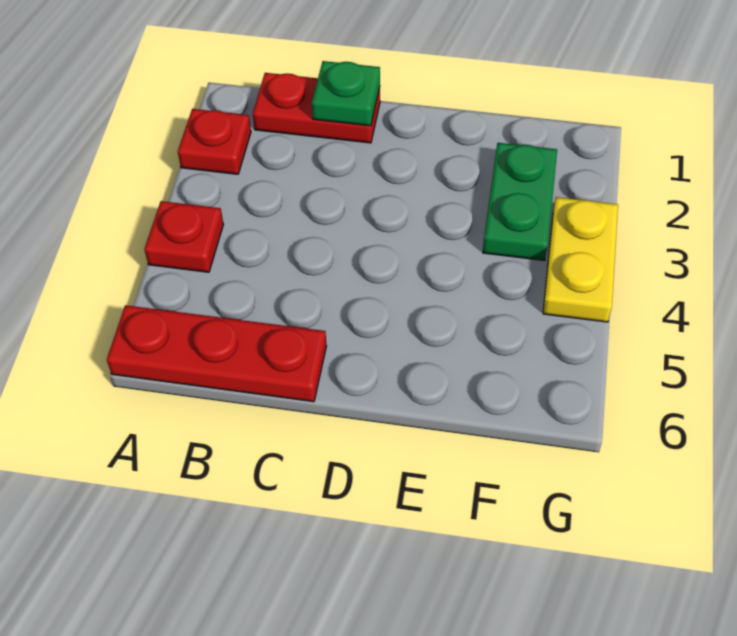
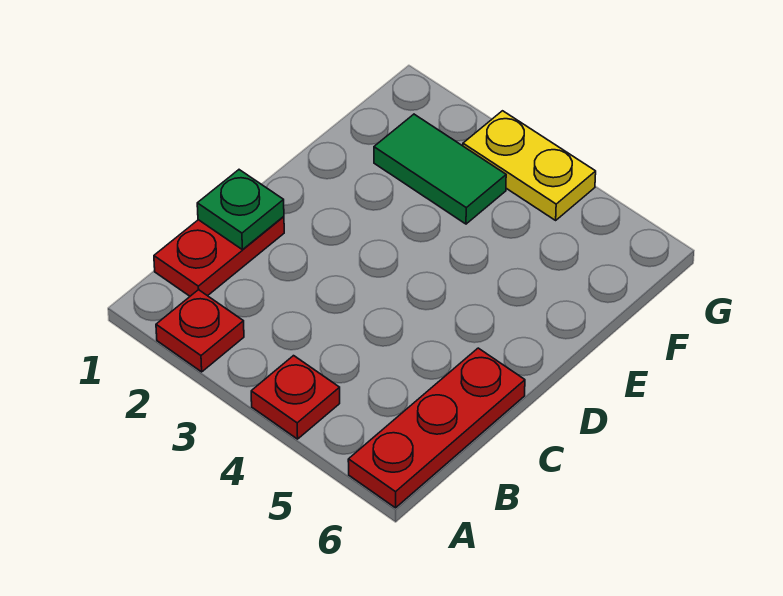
green plate F2:F3 level 1 -> green tile F2:F3 level 1

